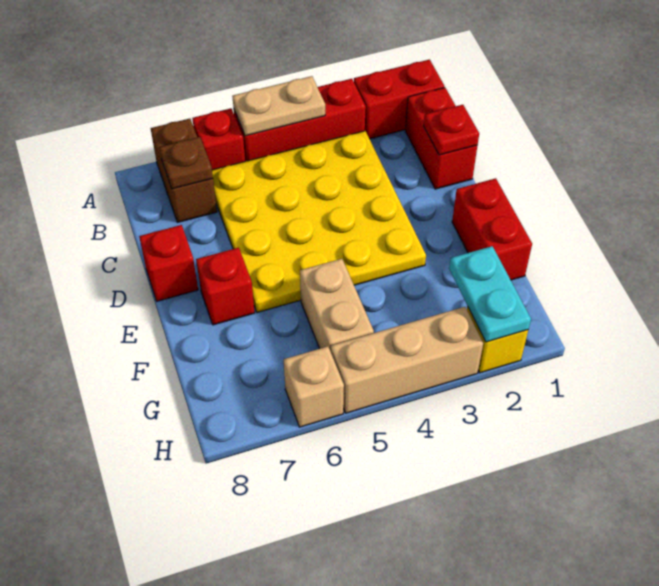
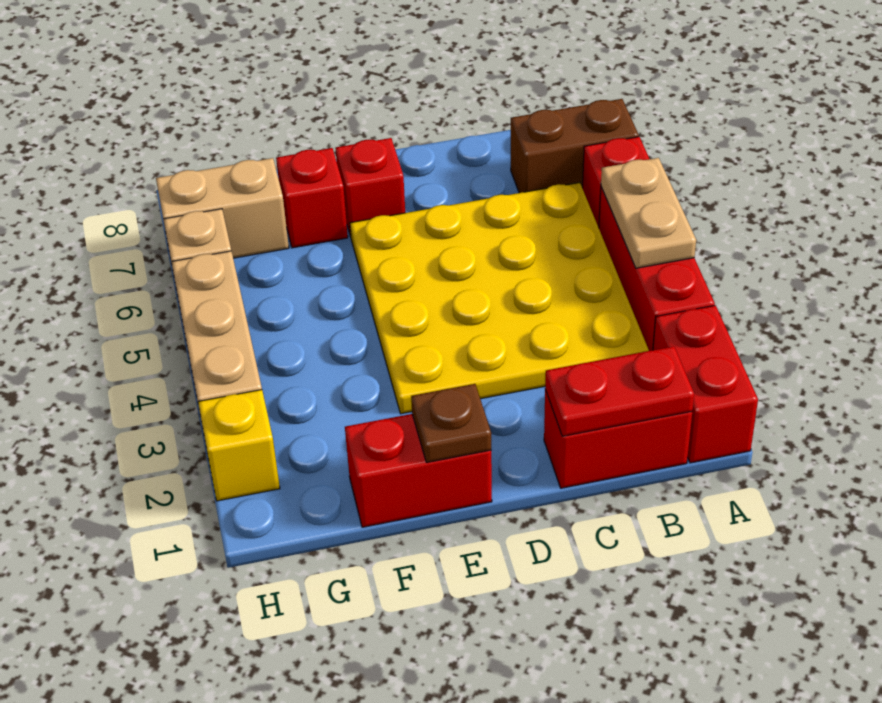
brown plate B7 level 2 -> brown plate E1 level 2
red plate C1 level 2 -> red plate B1:C1 level 2
red brick D8 level 1 -> red brick F7 level 1
tan brick F5:G5 level 1 -> tan brick G7:H7 level 1
cyan plate G2:H2 level 2 -> none

